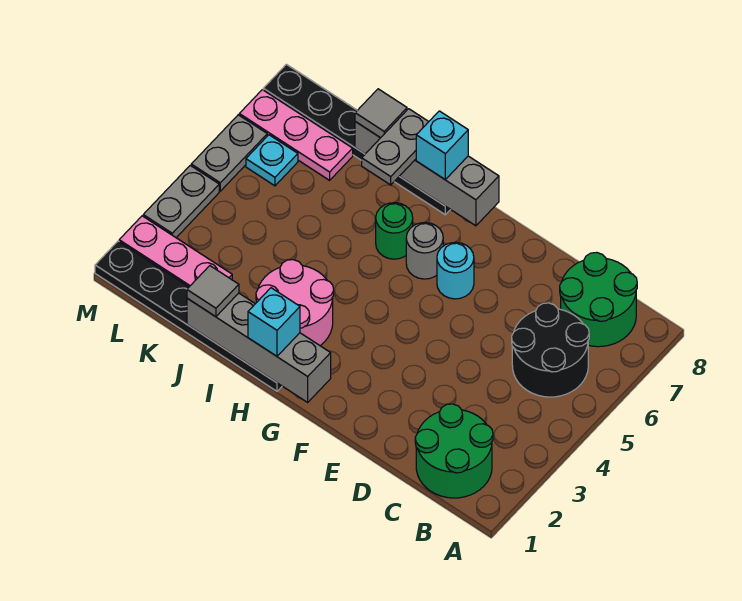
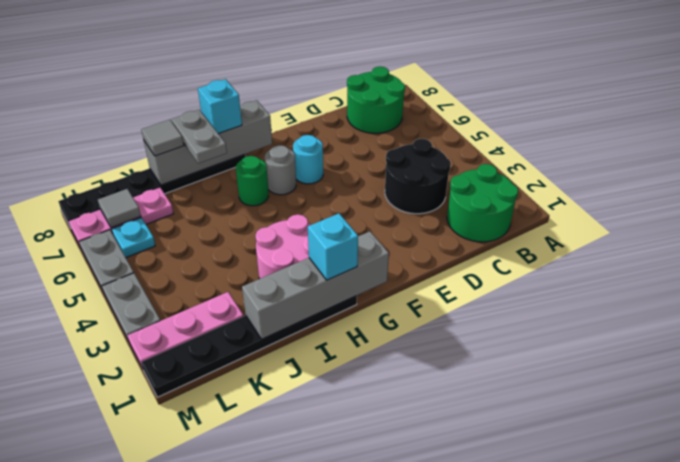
black round brick B5:C6 level 1 -> black round brick C3:D4 level 1
grey tile J1 level 3 -> grey tile L7 level 2

